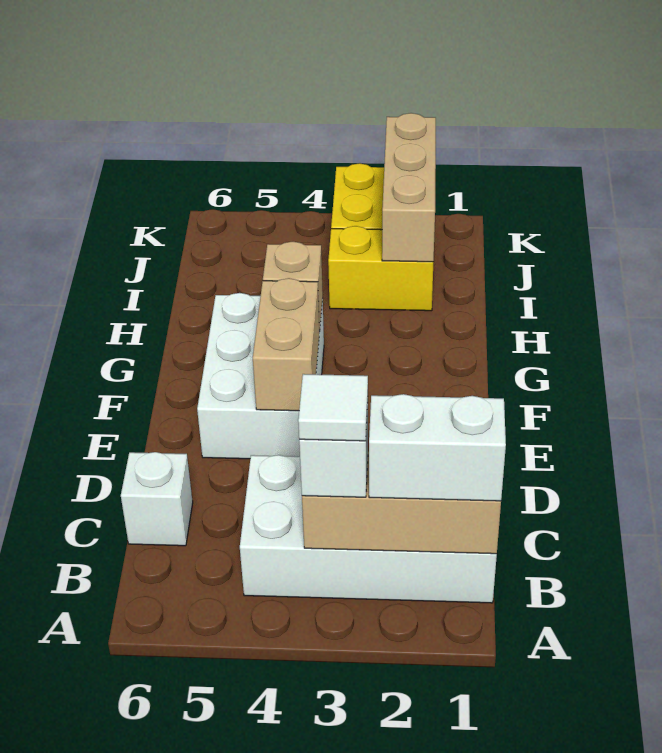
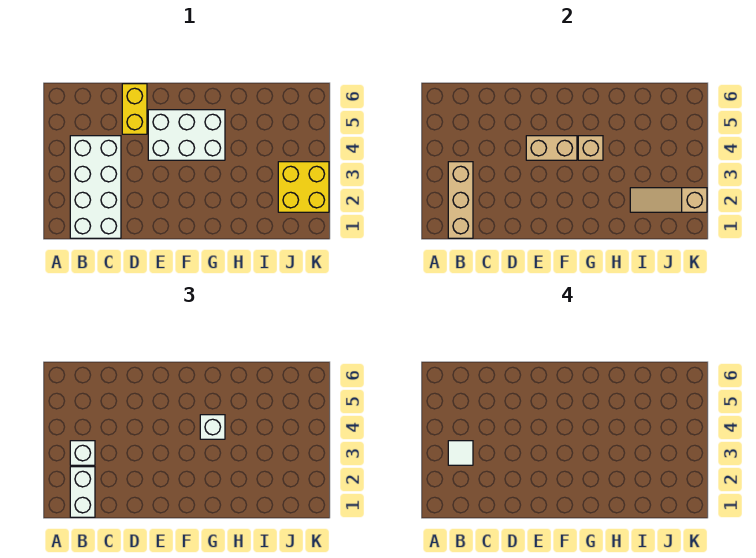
white brick C6 level 1 -> white brick G4 level 3
yellow brick I2:I3 level 1 -> yellow brick D5:D6 level 1
tan brick I2:K2 level 2 -> tan slope I2:K2 level 2 top K

